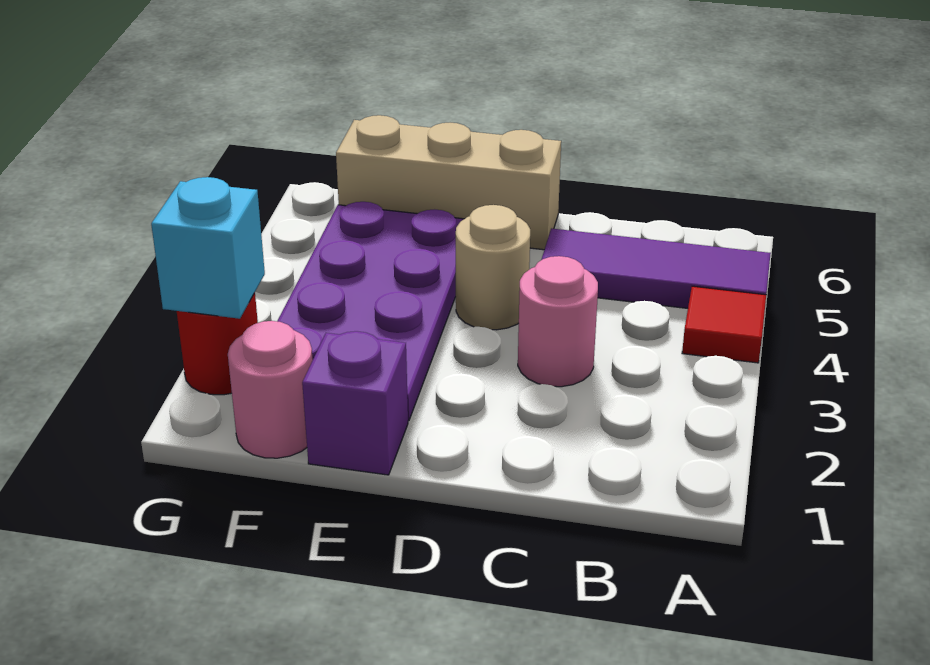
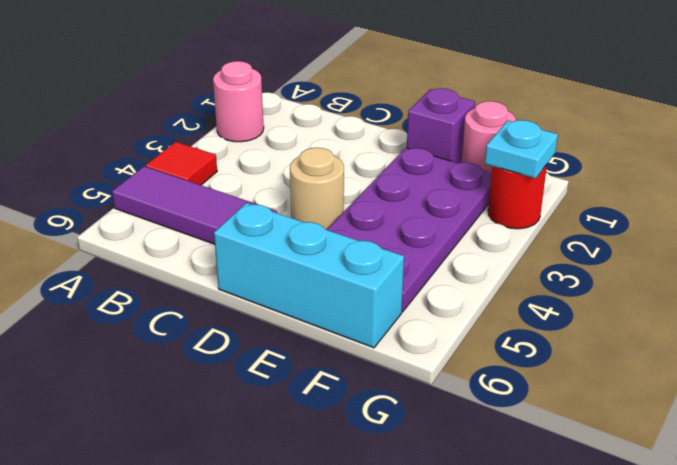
pink round brick C3 level 1 -> pink round brick A2 level 1
tan brick D6:F6 level 1 -> cyan brick D6:F6 level 1
cyan brick G2 level 2 -> cyan plate G2 level 2

